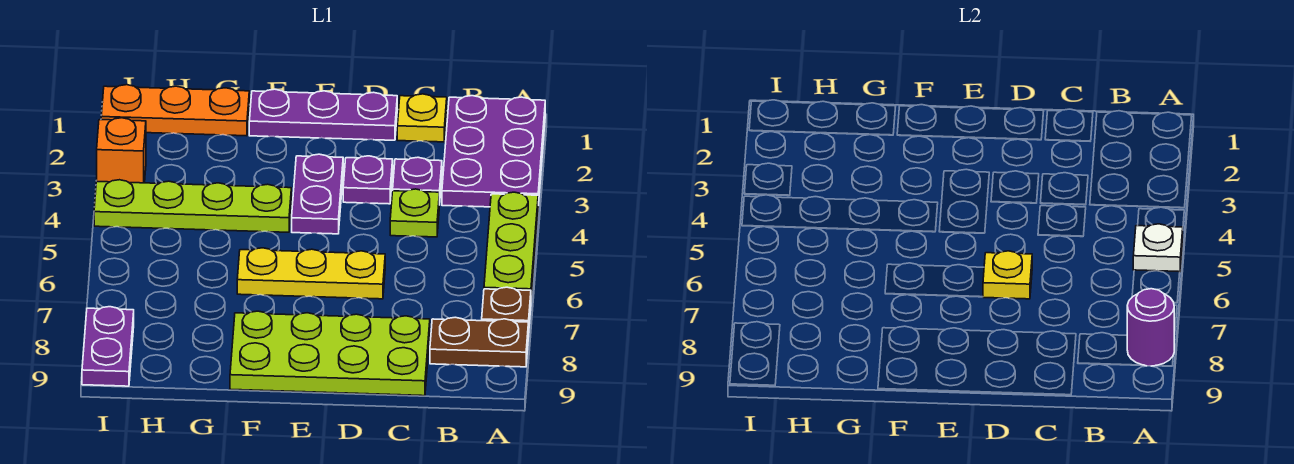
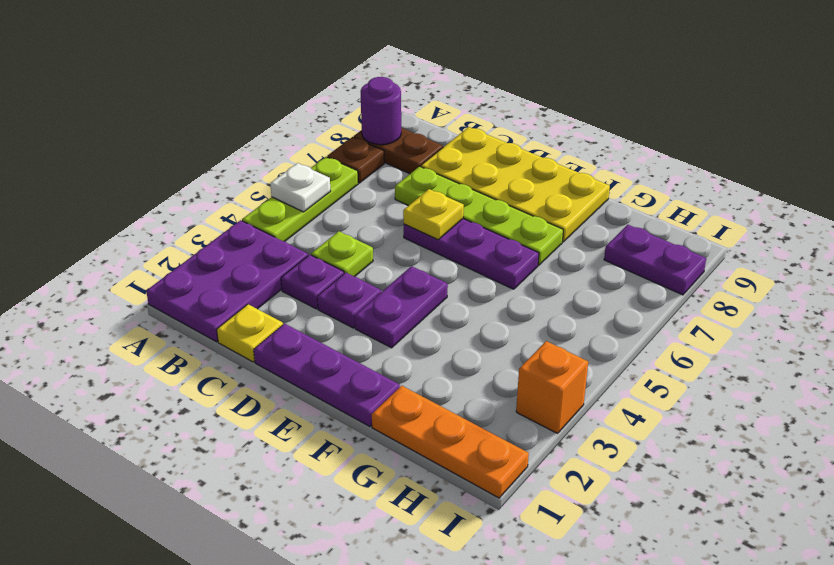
lime plate C8:F9 level 1 -> yellow plate C8:F9 level 1
yellow plate D6:F6 level 1 -> purple plate D6:F6 level 1
lime plate F4:I4 level 1 -> lime plate C7:F7 level 1
purple plate I8:I9 level 1 -> purple plate H8:I8 level 1

